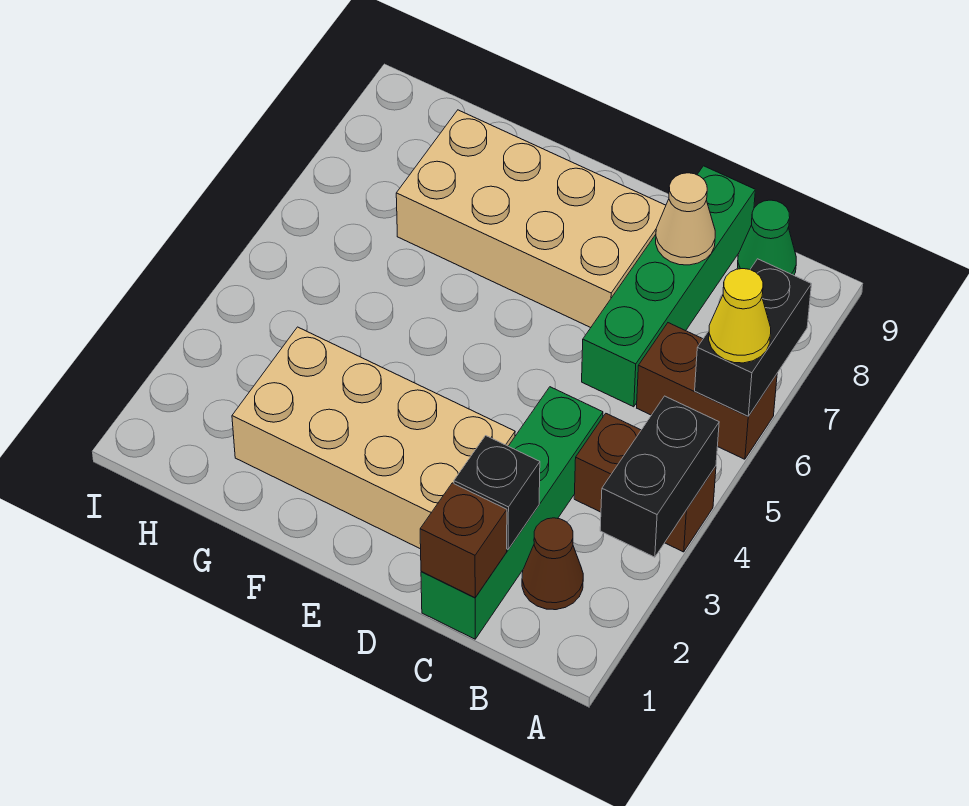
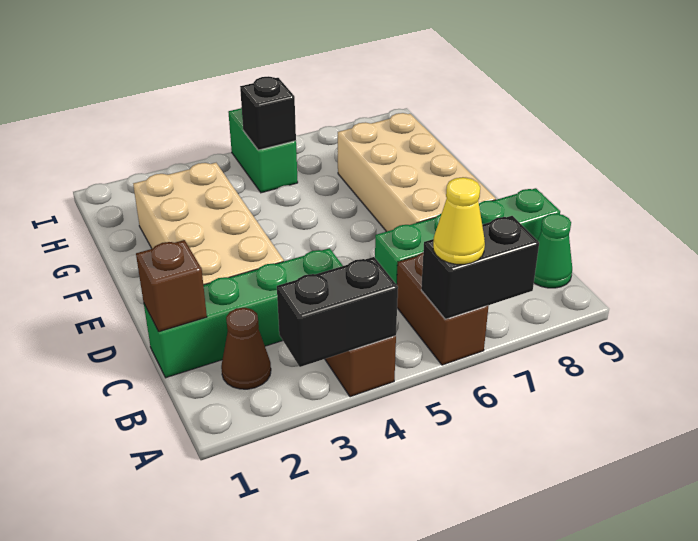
black brick C2 level 2 -> black brick H5 level 2
tan cone C8 level 2 -> none
none -> green brick H5:I5 level 1

